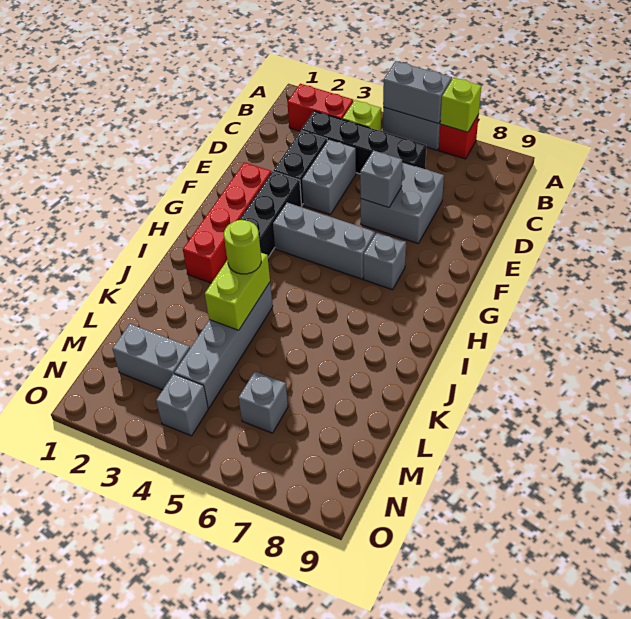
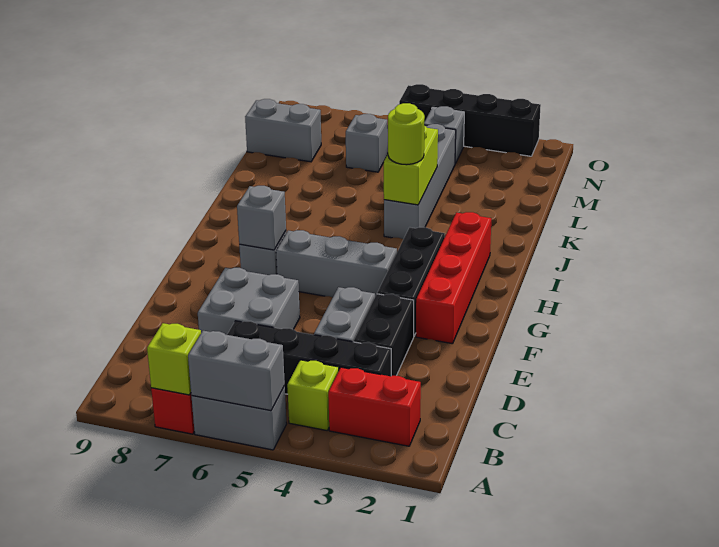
grey brick E6 level 2 -> grey brick G7 level 2
grey brick M2:M3 level 1 -> grey brick M8:M9 level 1
none -> black brick O2:O5 level 1

